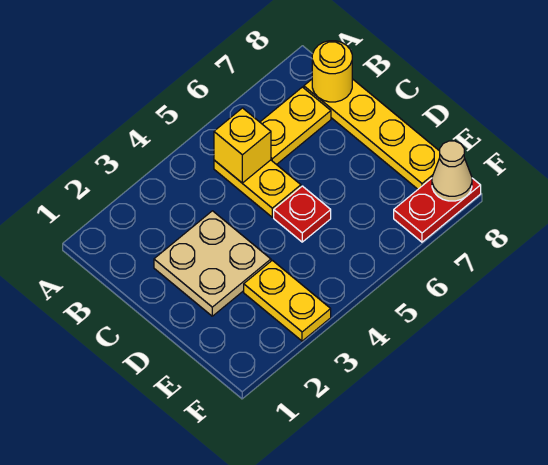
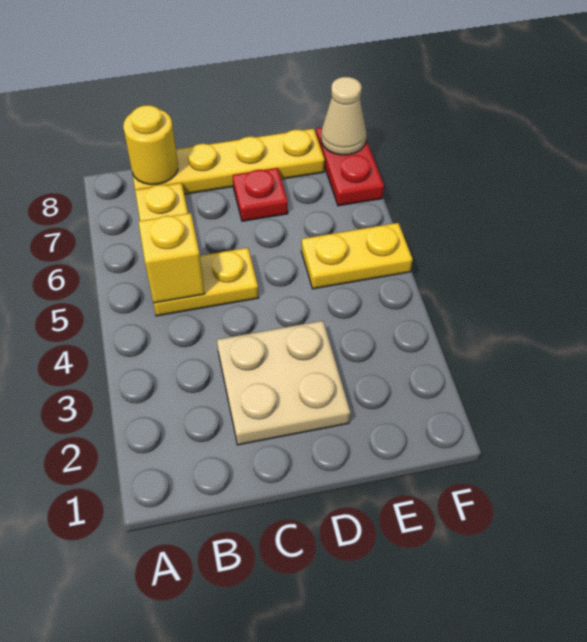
red plate D5 level 1 -> red plate D7 level 1
yellow plate E3:F3 level 1 -> yellow plate E5:F5 level 1

